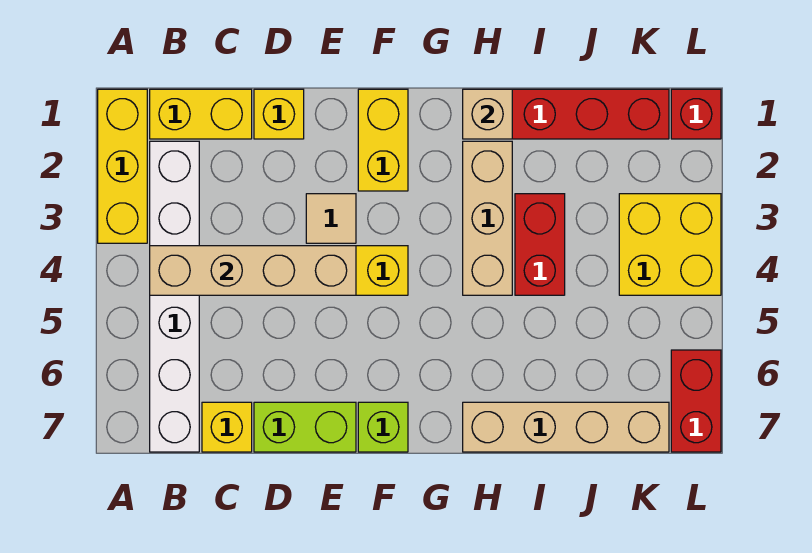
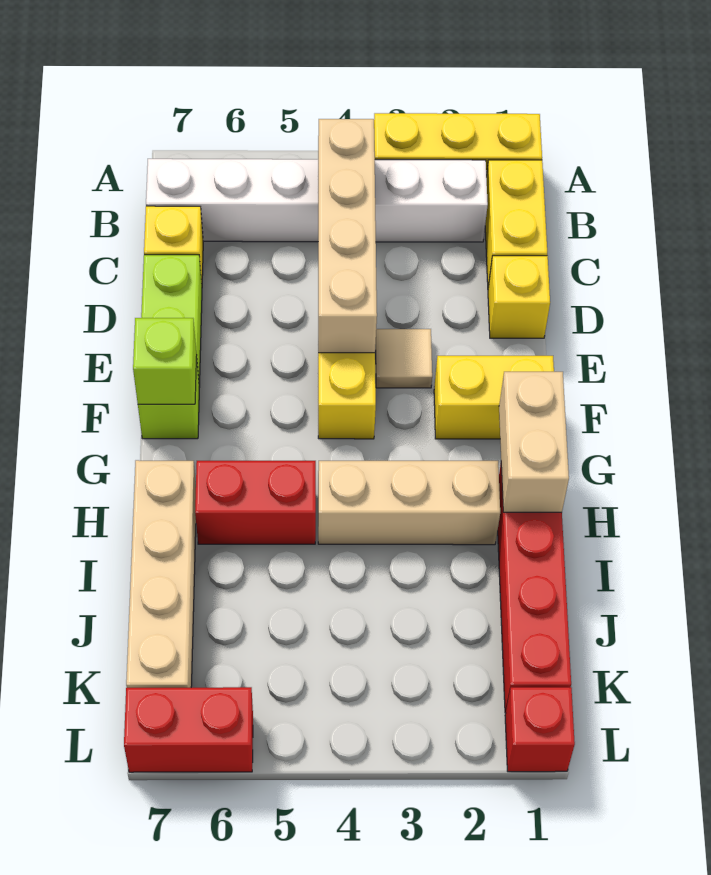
none -> lime brick F7 level 2
tan brick H1 level 2 -> tan brick G1:H1 level 2
red brick I3:I4 level 1 -> red brick H5:H6 level 1
yellow brick K3:L4 level 1 -> none

